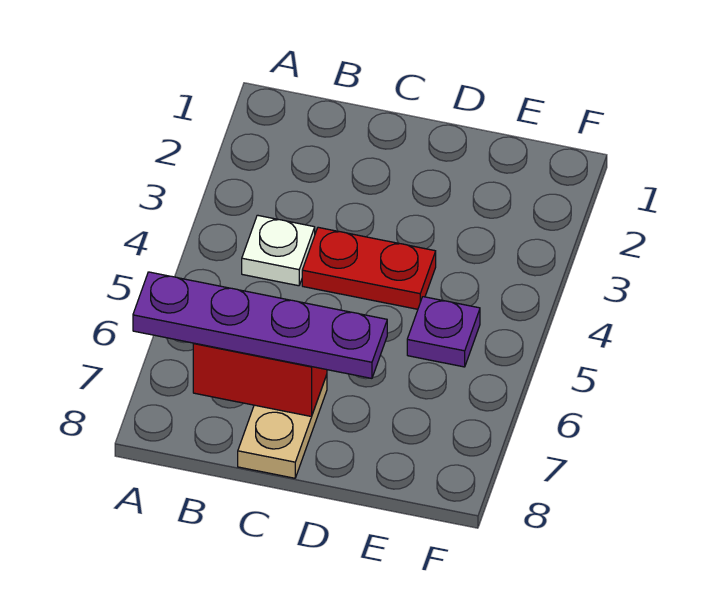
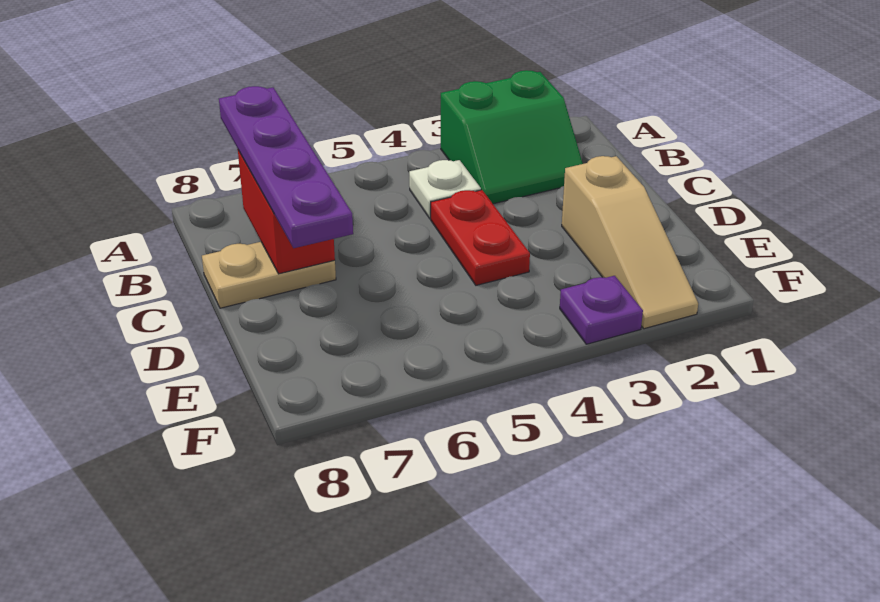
none -> green slope A2:B3 level 1 top A
none -> tan slope D2:F2 level 1 top D
purple plate E5 level 1 -> purple plate F3 level 1

